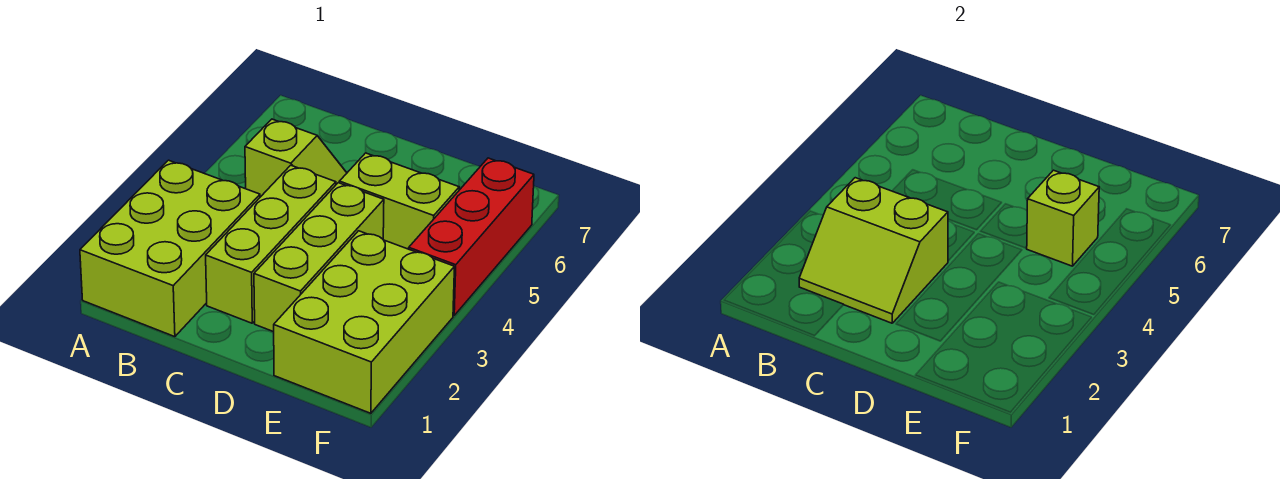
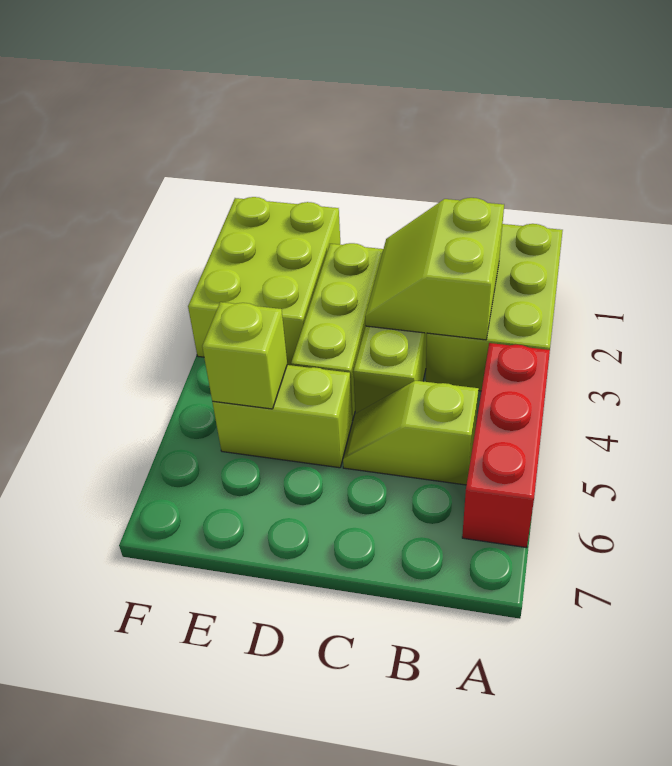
lime slope B2:C3 level 2 top 3 -> lime slope B2:C3 level 2 top B
red brick F4:F6 level 1 -> red brick A4:A6 level 1

